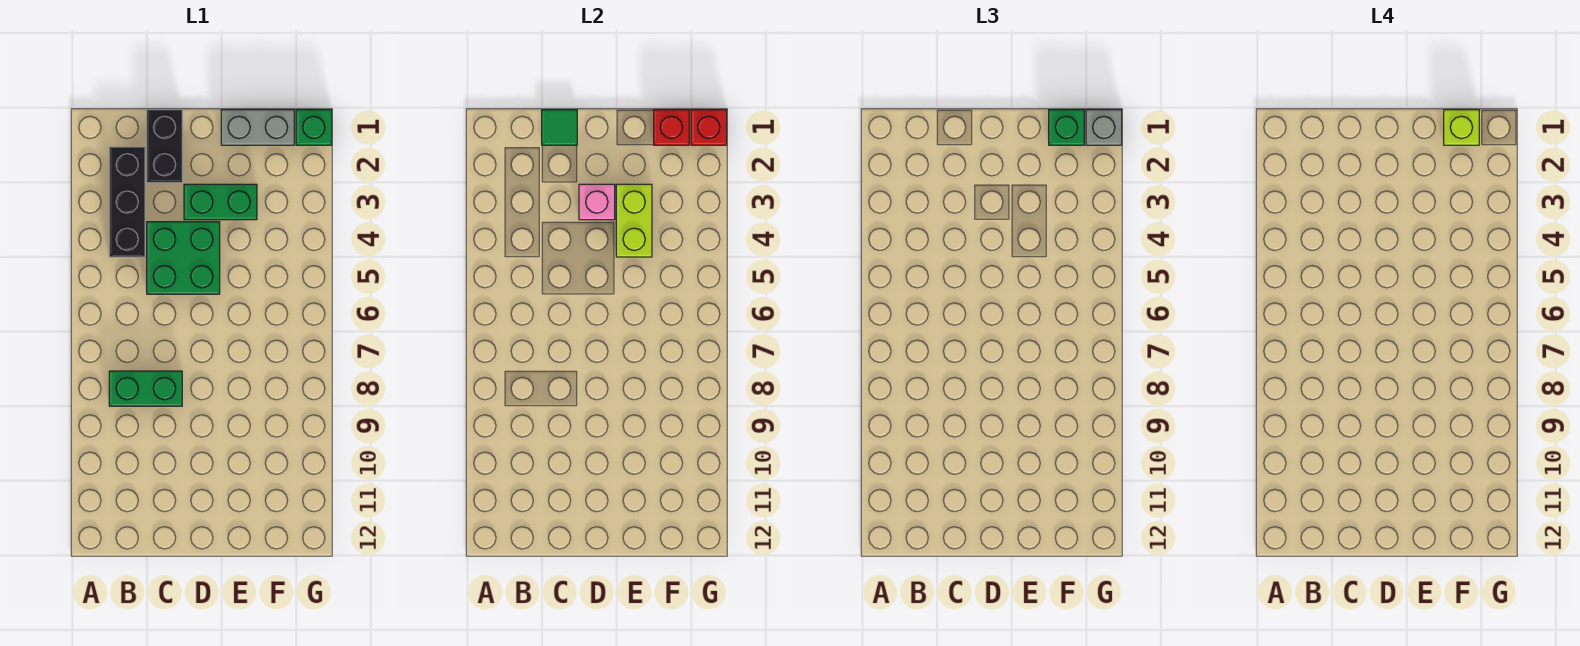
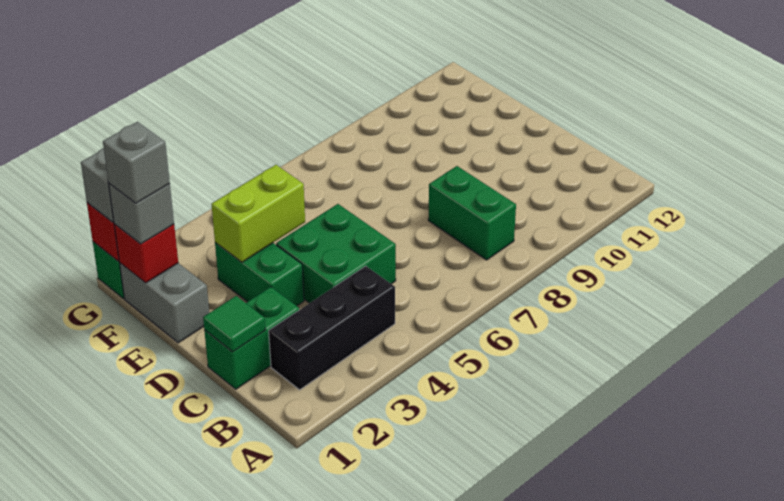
black brick C1:C2 level 1 -> green brick C1:C2 level 1
pink brick D3 level 2 -> none
green brick F1 level 3 -> grey brick F1 level 3
lime brick F1 level 4 -> grey brick F1 level 4

